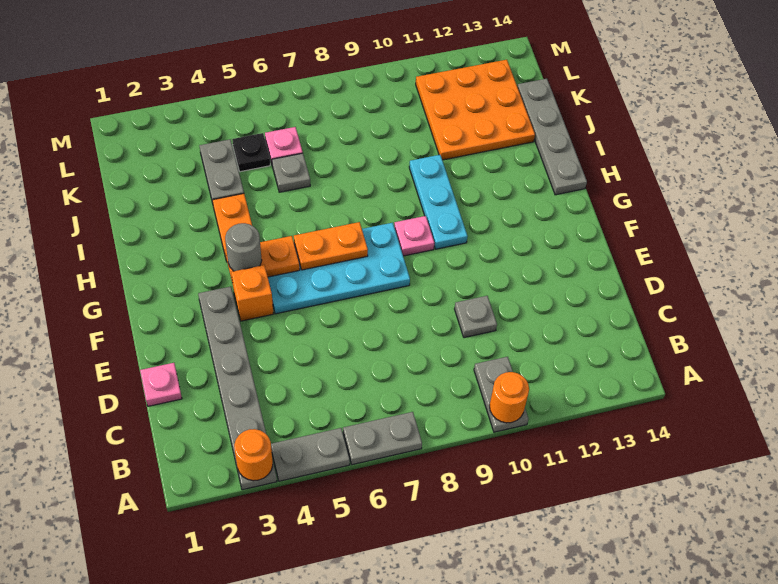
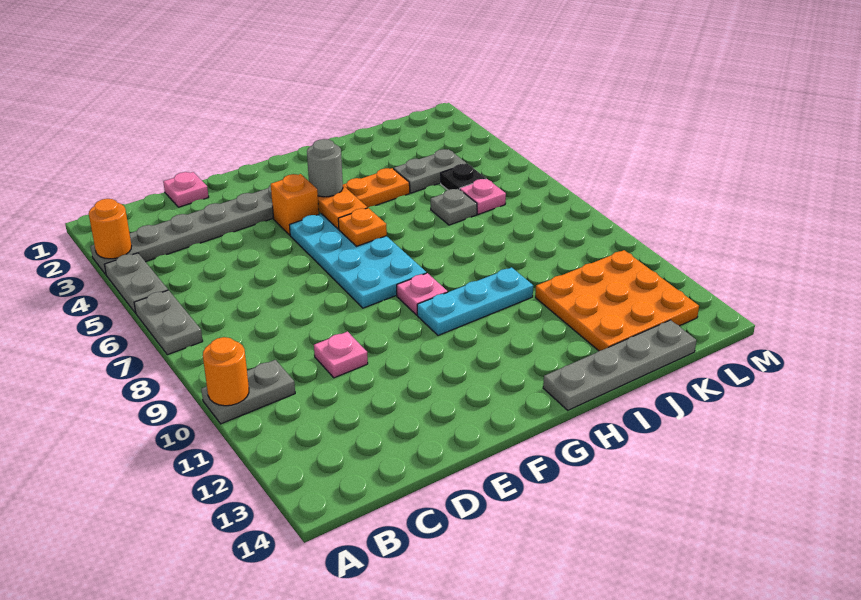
grey plate D10 level 1 -> pink plate D10 level 1
orange plate G6:G7 level 2 -> orange plate G6 level 2

